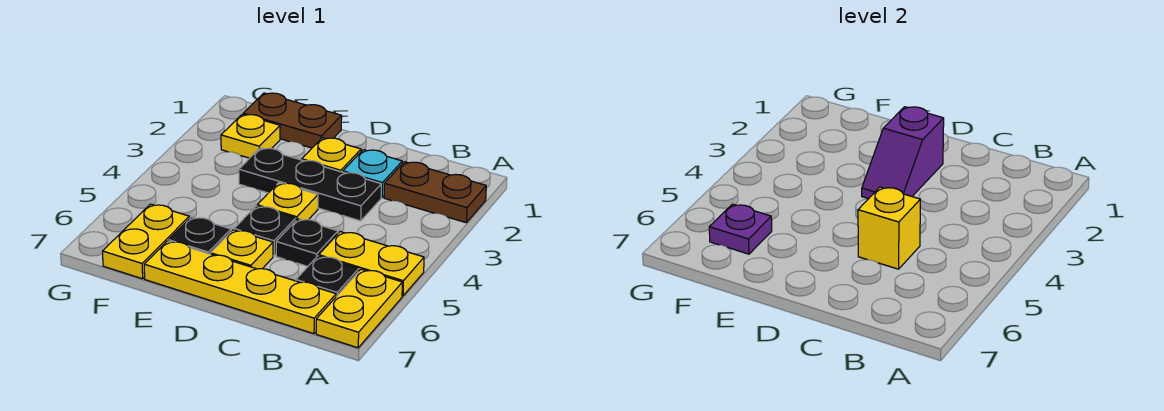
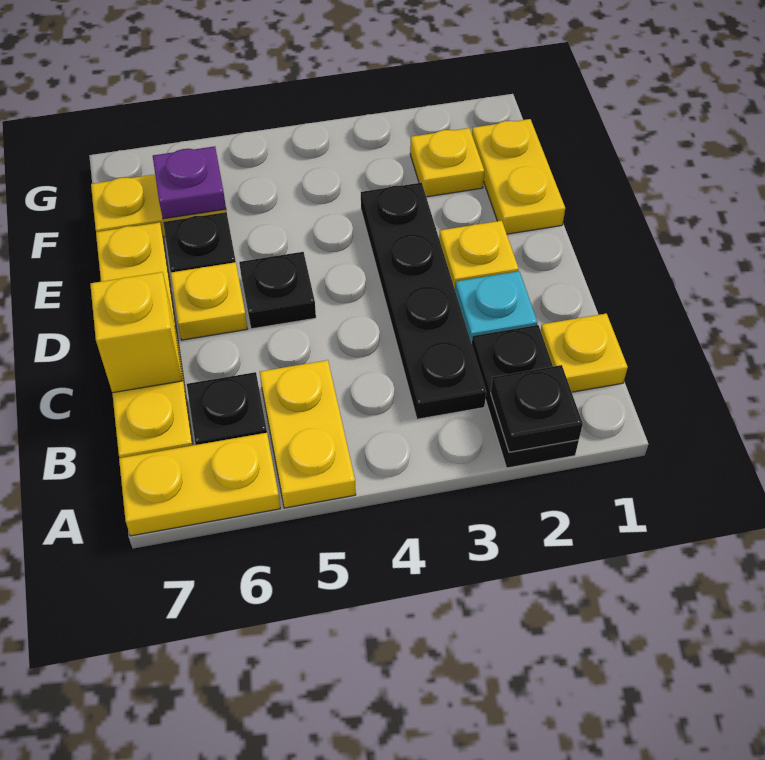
brown plate A2:B2 level 1 -> black plate A2:B2 level 1
black plate C3:E3 level 1 -> black plate B3:E3 level 1
black plate C5 level 1 -> black plate A2 level 2
yellow brick C5 level 2 -> yellow brick C7 level 2
purple slope D2:D3 level 2 top 2 -> none
yellow plate D4 level 1 -> yellow plate B1 level 1
brown plate E1:F1 level 1 -> yellow plate E1:F1 level 1

